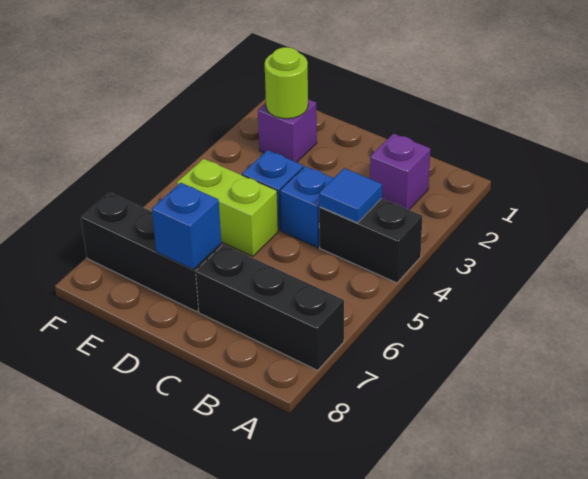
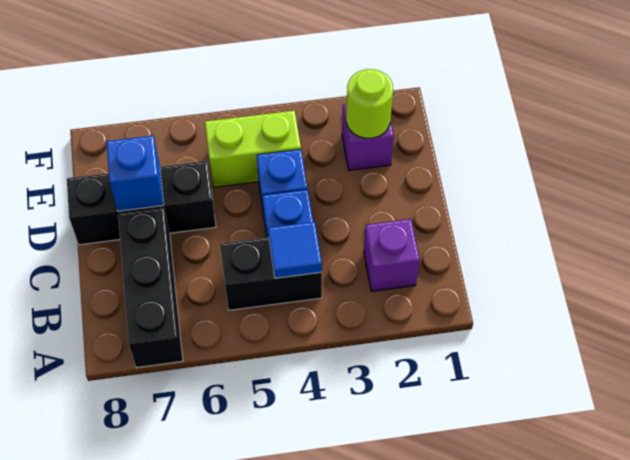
black brick A4:B4 level 1 -> black brick B4:B5 level 1
lime brick D5:E5 level 1 -> lime brick E4:E5 level 1
black brick D7:F7 level 1 -> black brick D6:D8 level 1

